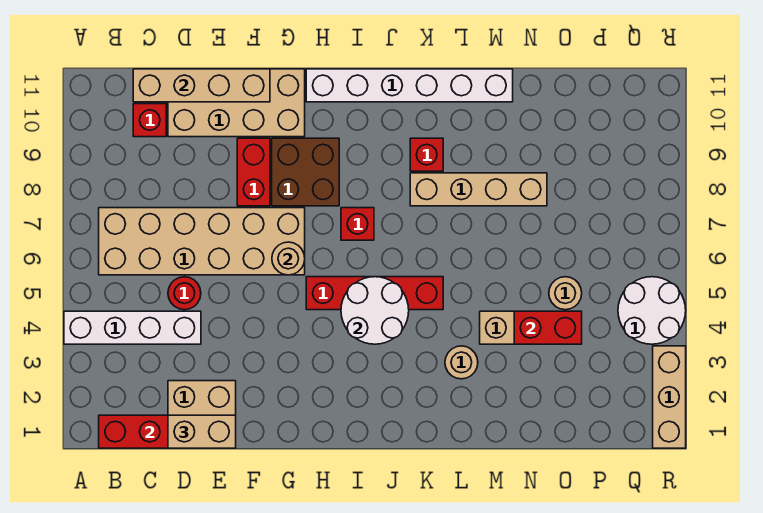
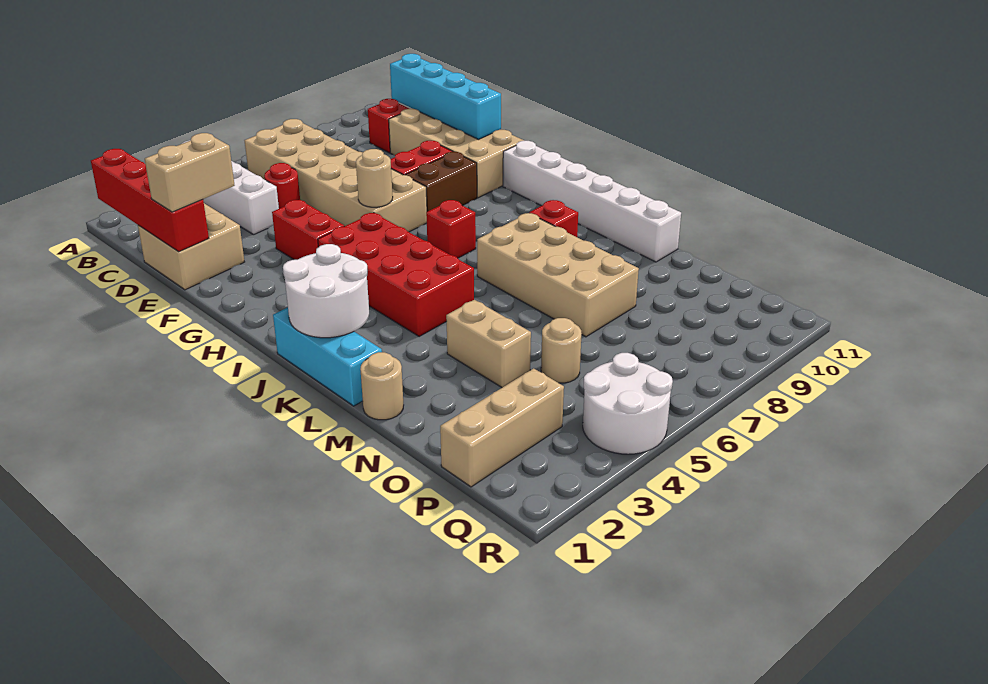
tan brick C11:F11 level 2 -> cyan brick C11:F11 level 2
tan brick D1:E1 level 3 -> tan brick E1:E2 level 3
brown brick G8:H9 level 1 -> brown brick G8:G9 level 1
red brick H5:K5 level 1 -> red brick H4:K5 level 1
white round brick I4:J5 level 2 -> white round brick J1:K2 level 2
none -> cyan brick J1:L1 level 1
tan brick K8:N8 level 1 -> tan brick K7:N8 level 1
tan round brick L3 level 1 -> tan round brick M1 level 1
red brick N4:O4 level 2 -> red brick F4:G4 level 1
tan brick R1:R3 level 1 -> tan brick P1:P3 level 1

